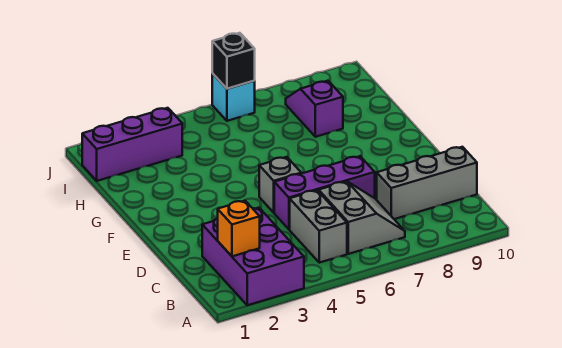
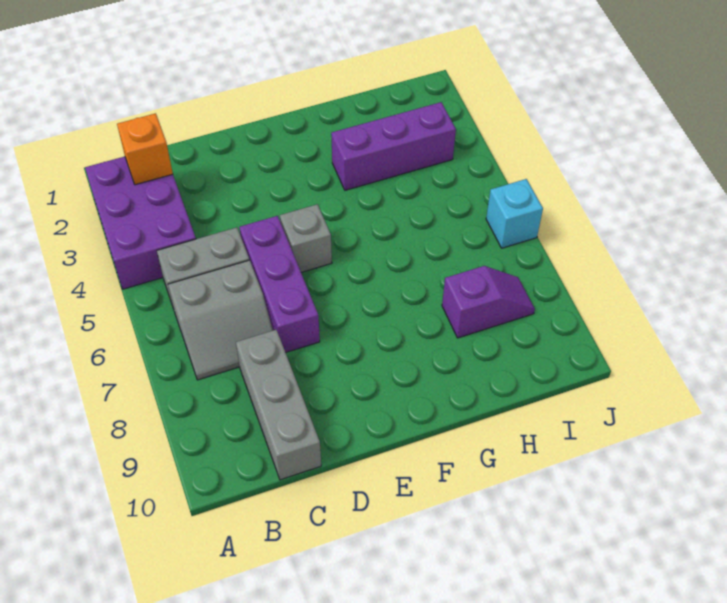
purple brick A2:C3 level 1 -> purple brick A2:B4 level 1
purple brick I1:I3 level 1 -> purple brick G3:I3 level 1
black brick J6 level 2 -> none

